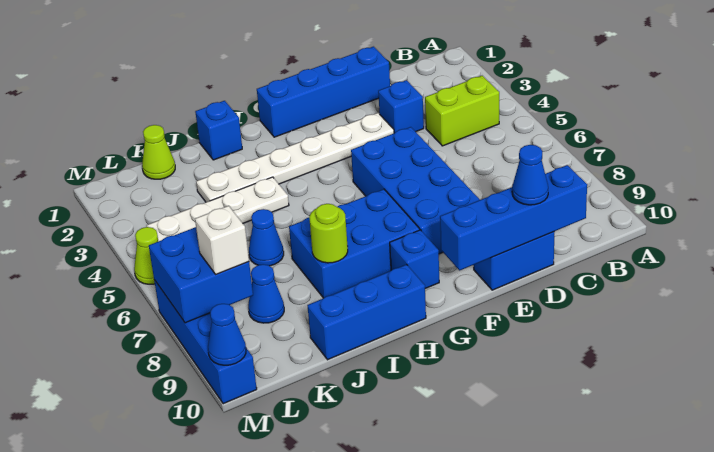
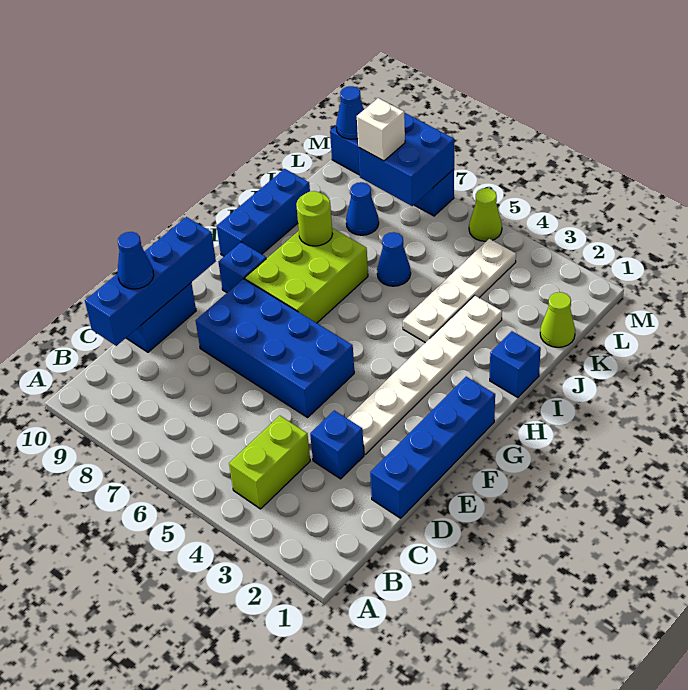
blue brick G7:I8 level 1 -> lime brick G7:I8 level 1

